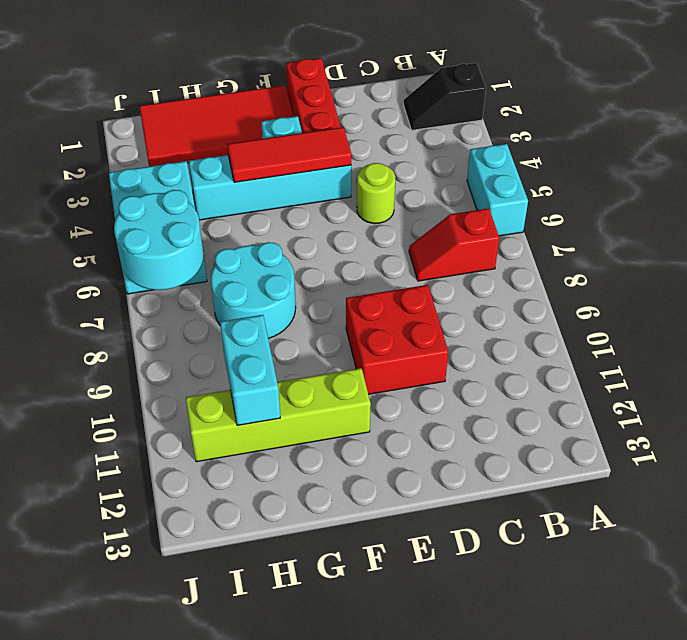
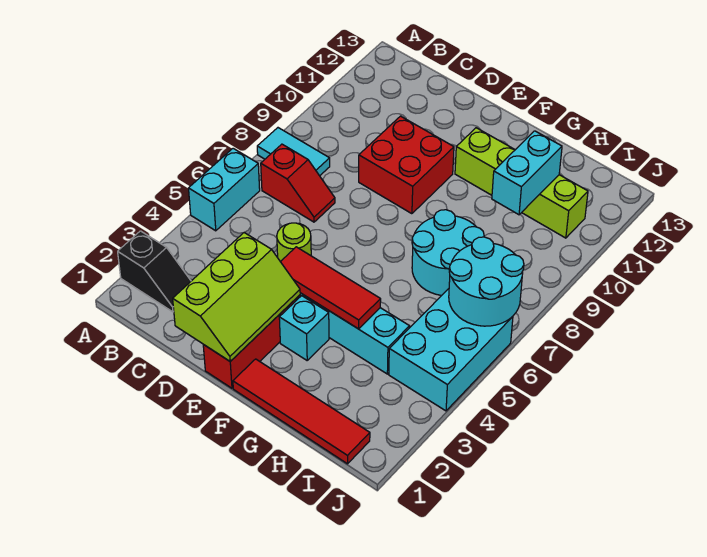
none -> cyan tile A8:B8 level 1
none -> lime slope D1:E3 level 2 top D
red tile F1:I2 level 1 -> red tile F1:I1 level 1

